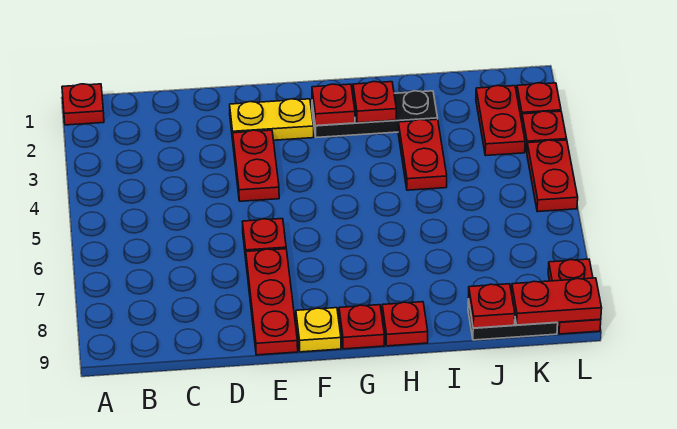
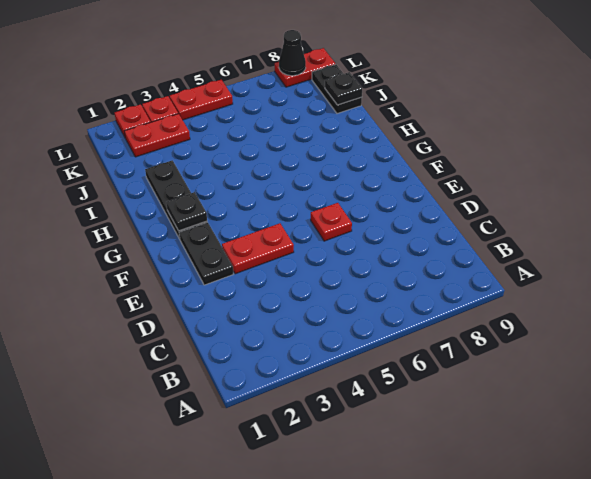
red plate A1 level 1 -> none
yellow plate E2:F2 level 1 -> black plate E2:F2 level 1
red plate E7:E9 level 1 -> none
yellow plate F9 level 1 -> none
red plate G2 level 2 -> black plate G2 level 2
red plate G9 level 1 -> none
red plate H2 level 2 -> none
red plate H9 level 1 -> none
red plate I3:I4 level 1 -> none
red plate J9 level 2 -> black plate J9 level 2
red plate K9:L9 level 2 -> none
none -> black cone L8 level 2

